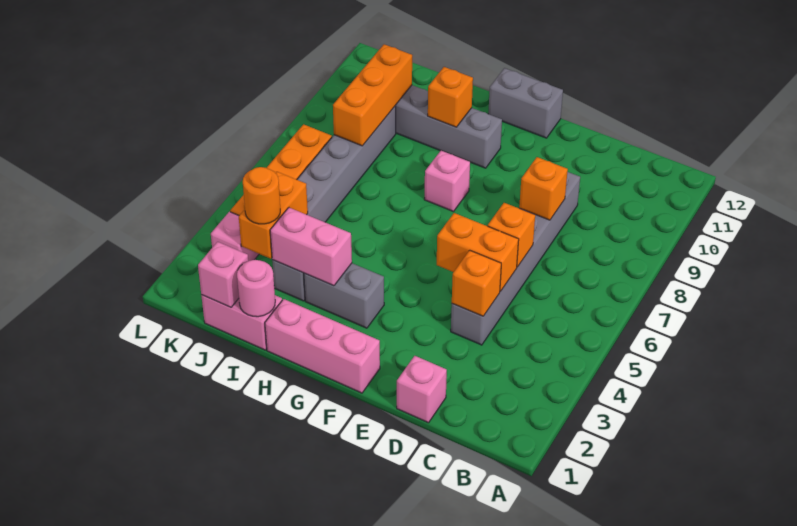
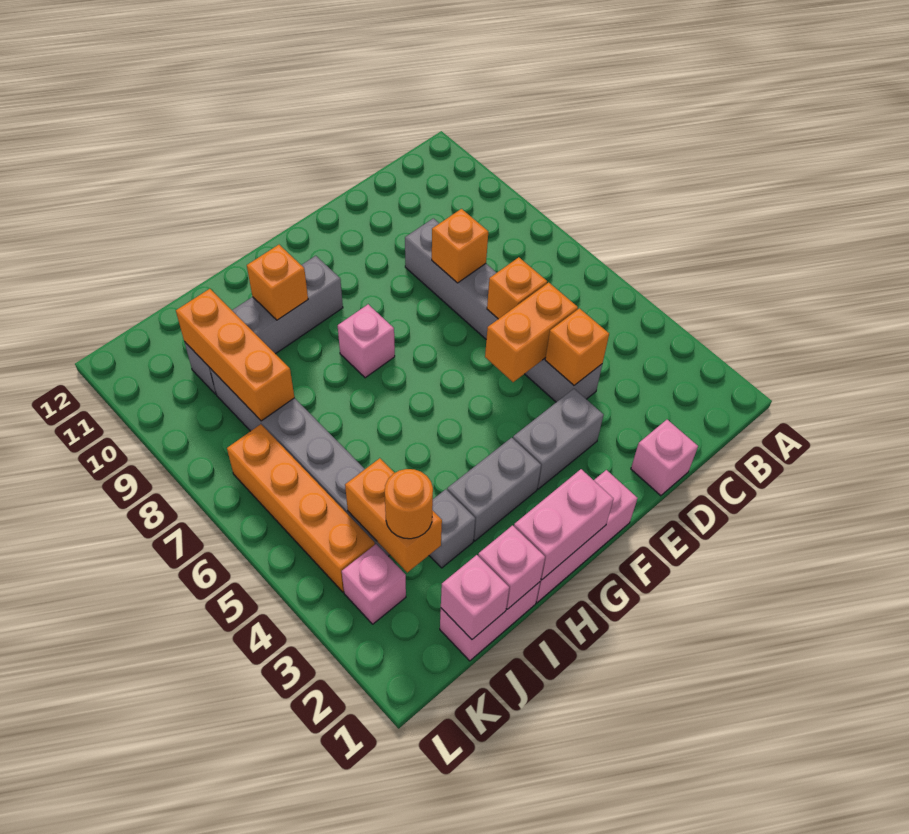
grey brick F12:G12 level 1 -> grey brick E3:F3 level 1
pink brick H3:I3 level 2 -> pink brick G1:H1 level 2
pink round brick I1 level 2 -> pink brick I1 level 2

